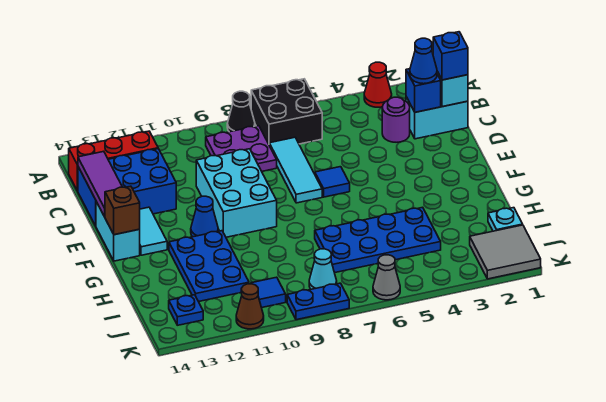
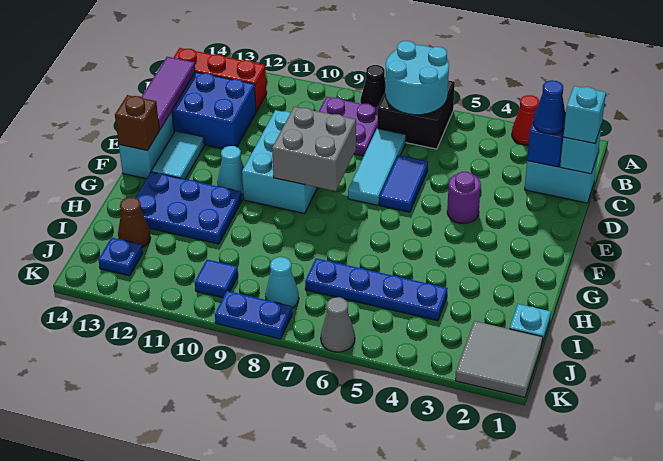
none -> cyan round brick A6:B7 level 2
blue brick C1 level 3 -> cyan brick C1 level 3
purple round brick C3 level 1 -> purple round brick E4 level 1
blue tile E6 level 1 -> blue tile D6:E6 level 1
none -> grey brick E8:F9 level 2
blue cone F11 level 1 -> cyan cone F11 level 1
blue plate G11:I12 level 1 -> blue plate G11:H13 level 1
blue plate H4:I7 level 1 -> blue plate I4:I7 level 1
brown cone K11 level 1 -> brown cone I13 level 1

